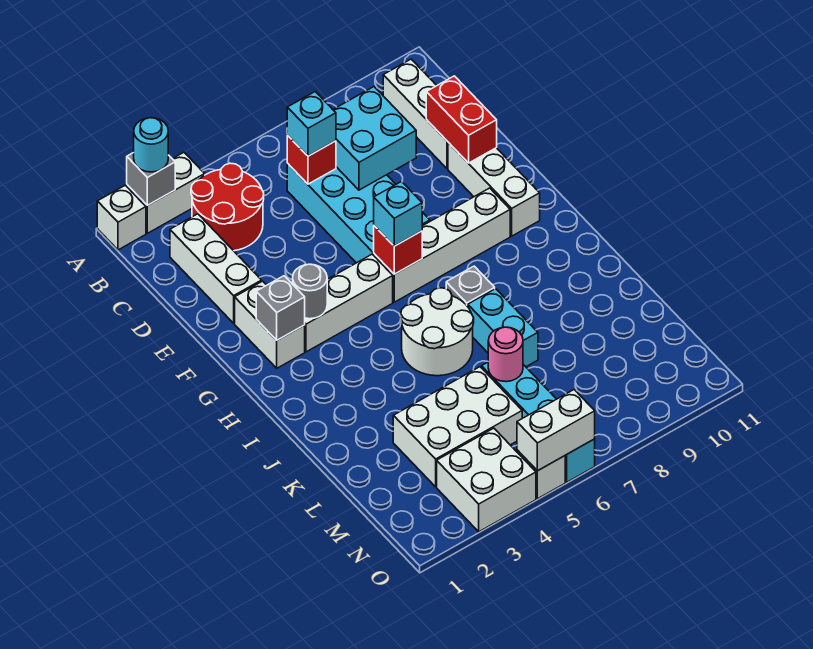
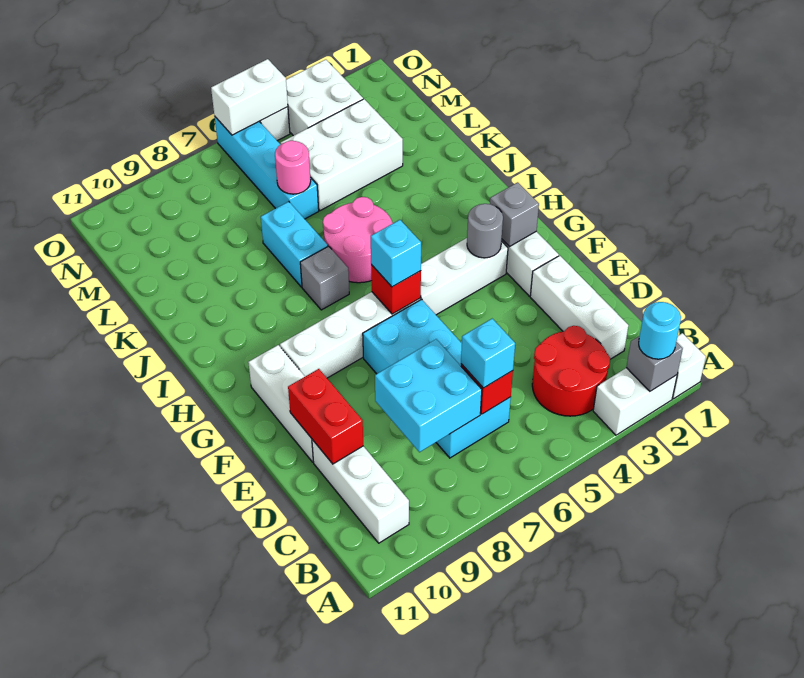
white round brick I5:J6 level 1 -> pink round brick I5:J6 level 1

